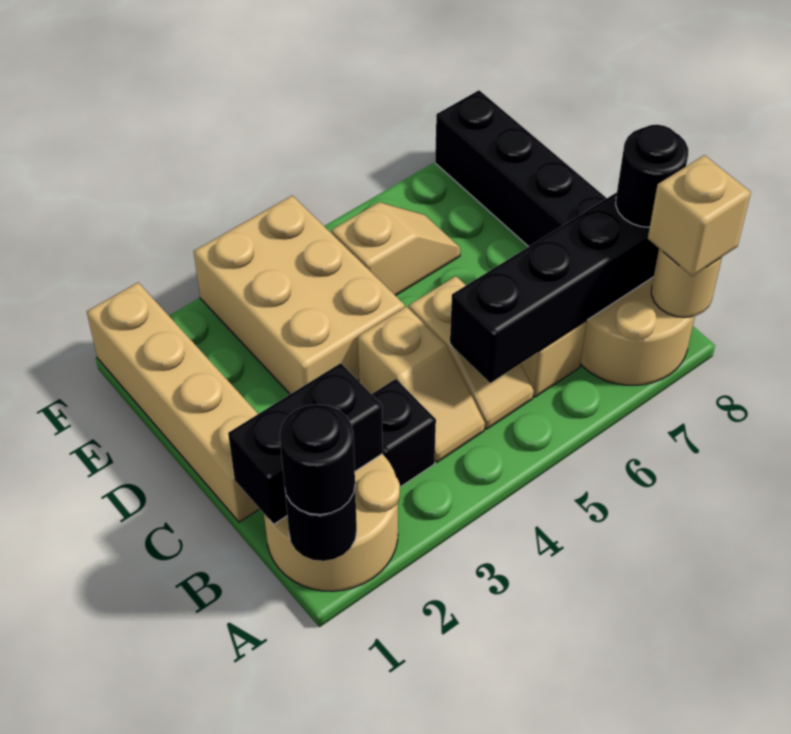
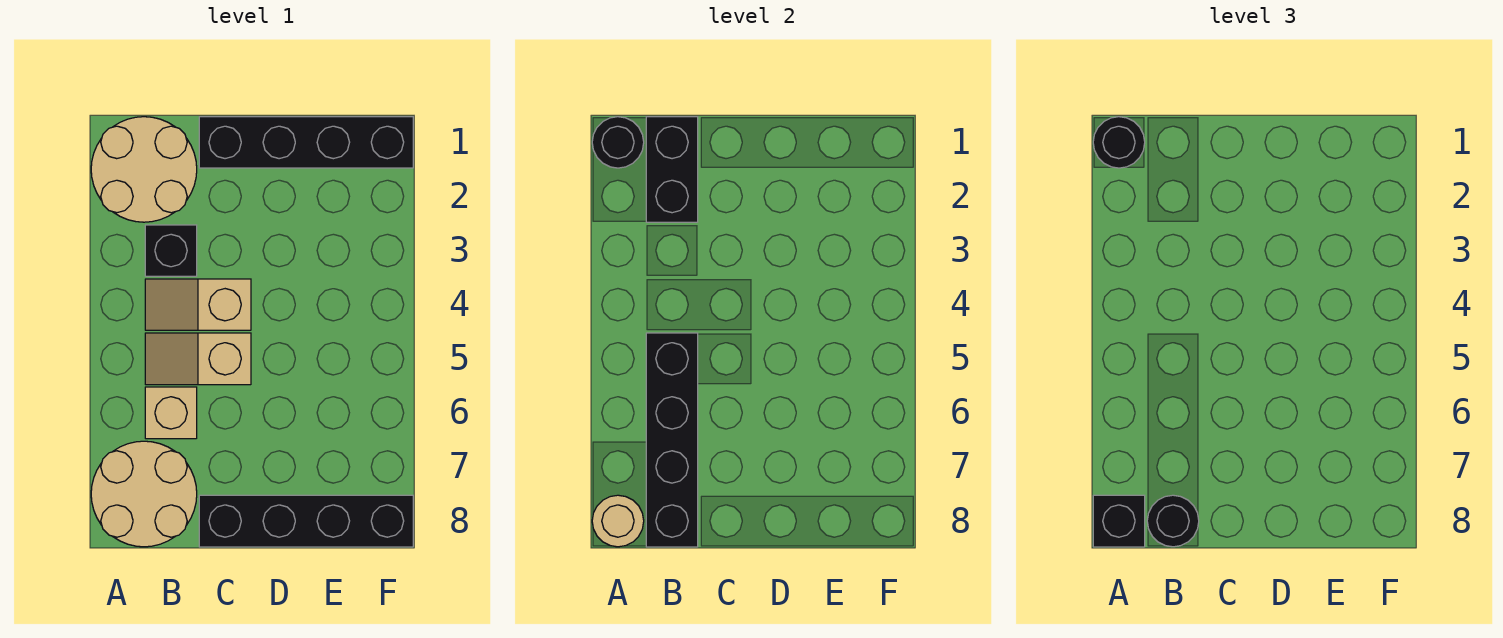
tan brick A8 level 3 -> black brick A8 level 3
tan brick C1:F1 level 1 -> black brick C1:F1 level 1
tan brick D3:F4 level 1 -> none
tan slope E5:E6 level 1 top 5 -> none

